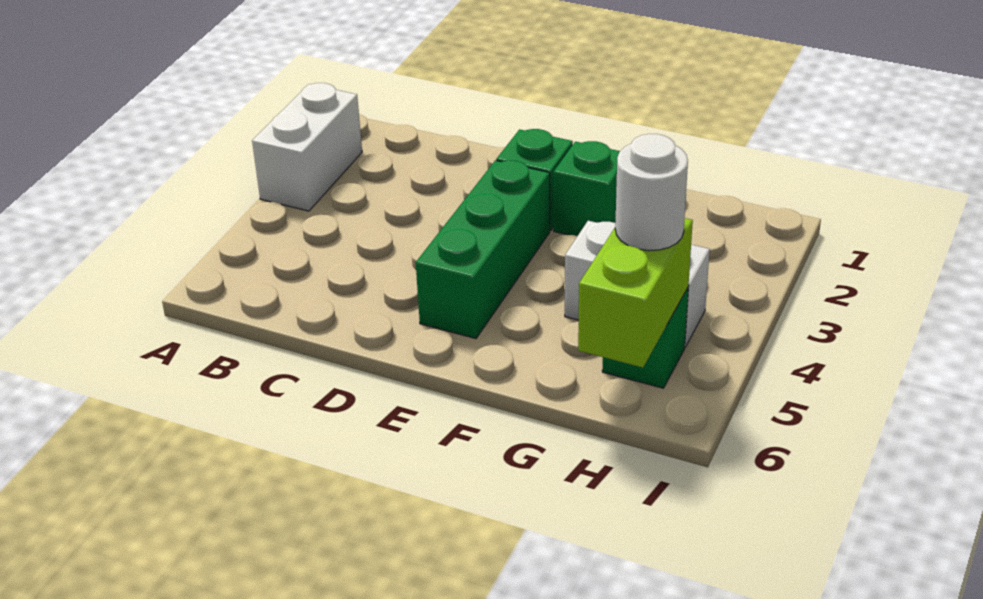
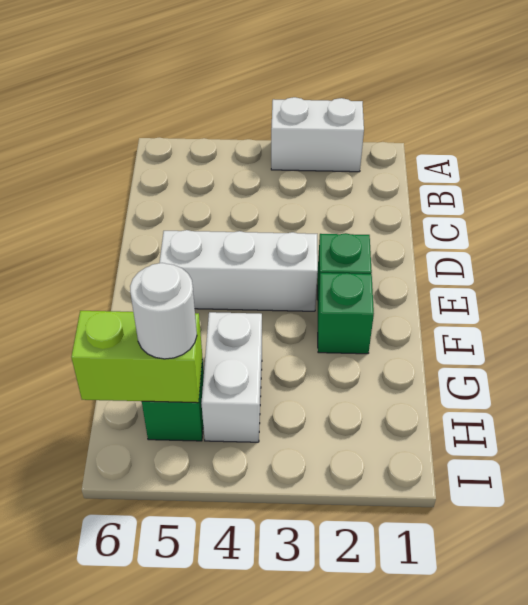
green brick E3:E5 level 1 -> white brick E3:E5 level 1

